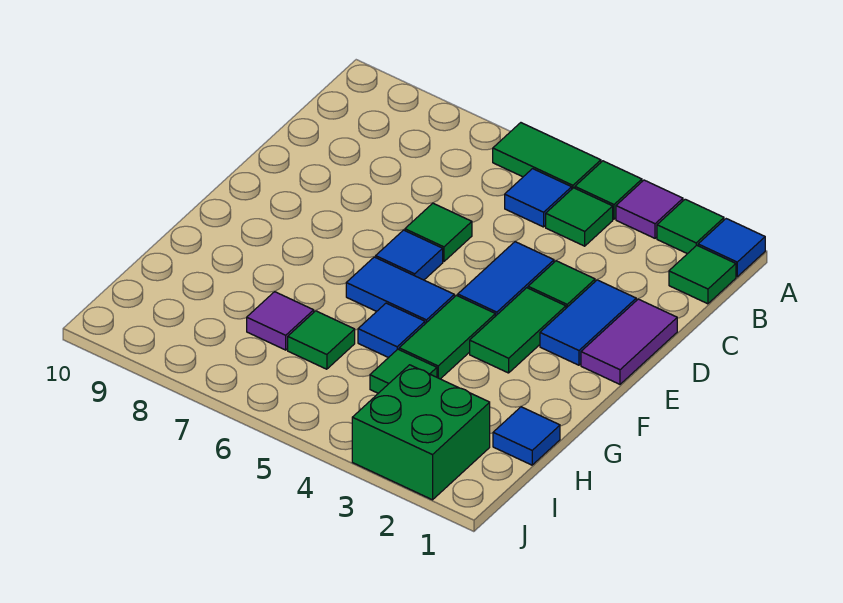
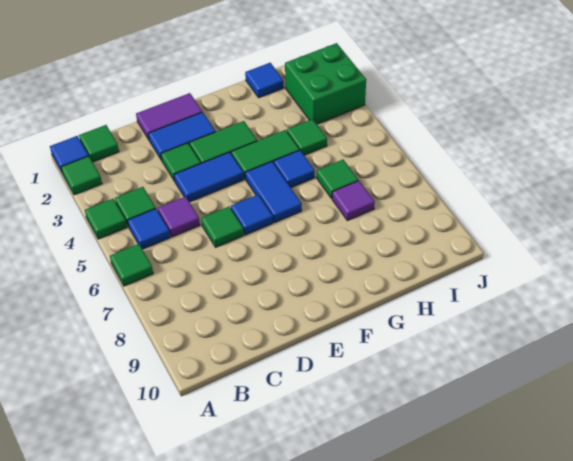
purple tile A3 level 1 -> purple tile C5 level 1
green tile A5:A6 level 1 -> green tile A6 level 1

